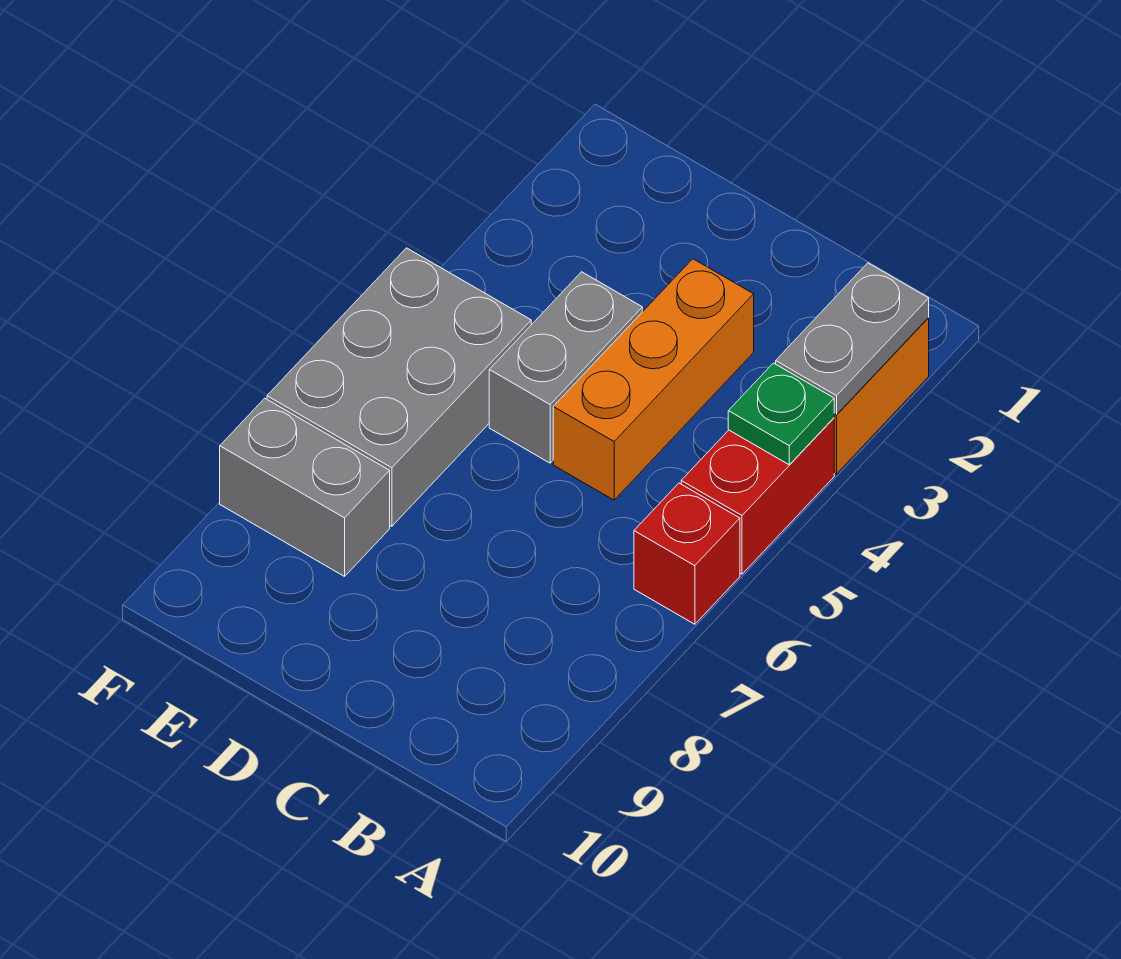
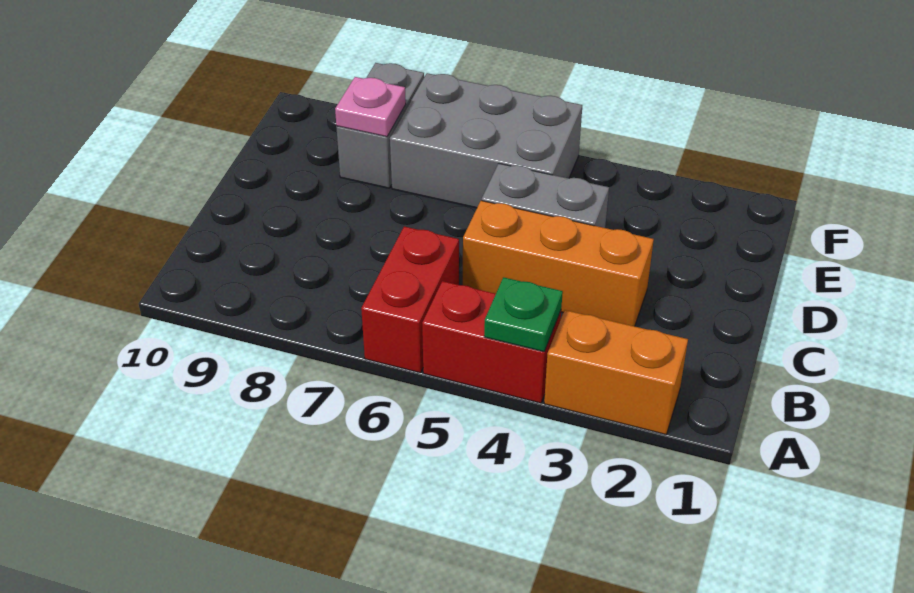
grey plate A2:A3 level 2 -> none
red brick A6 level 1 -> red brick A6:B6 level 1
none -> pink plate E8 level 2

